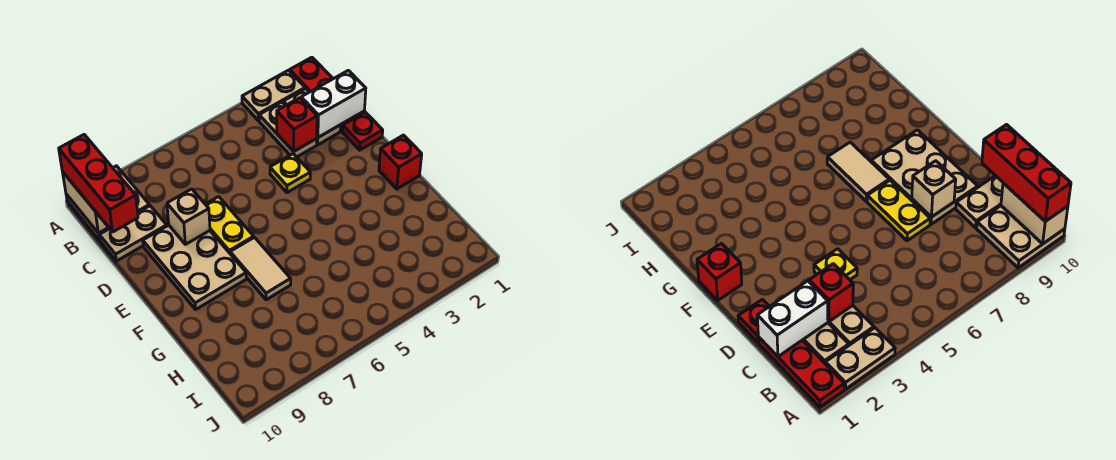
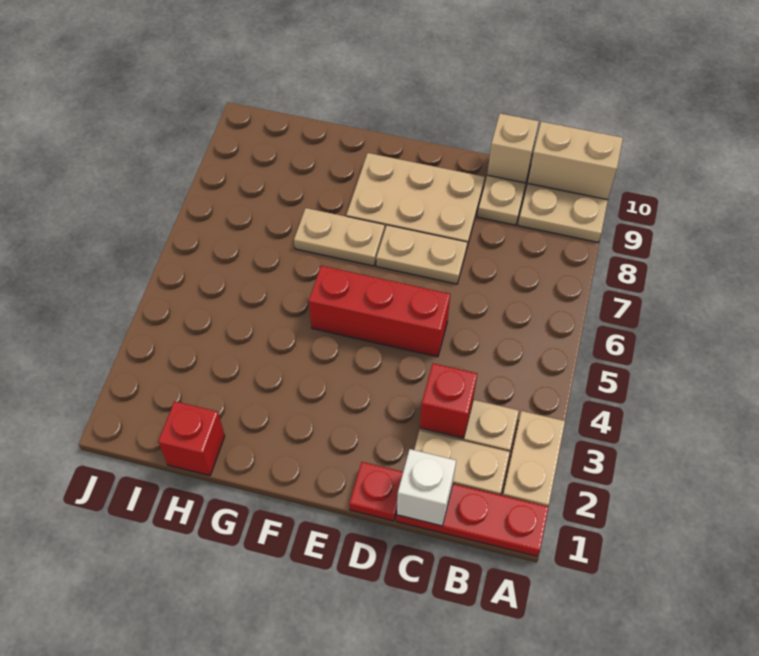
red brick A10:C10 level 3 -> red brick D5:F5 level 1
white brick C1:C2 level 2 -> white brick C1 level 2
yellow plate D4 level 1 -> none
yellow plate D7:E7 level 1 -> tan plate D7:E7 level 1
tan brick D8 level 2 -> tan brick C10 level 2
red brick F1 level 1 -> red brick H1 level 1
tan tile F7:G7 level 1 -> tan plate F7:G7 level 1

